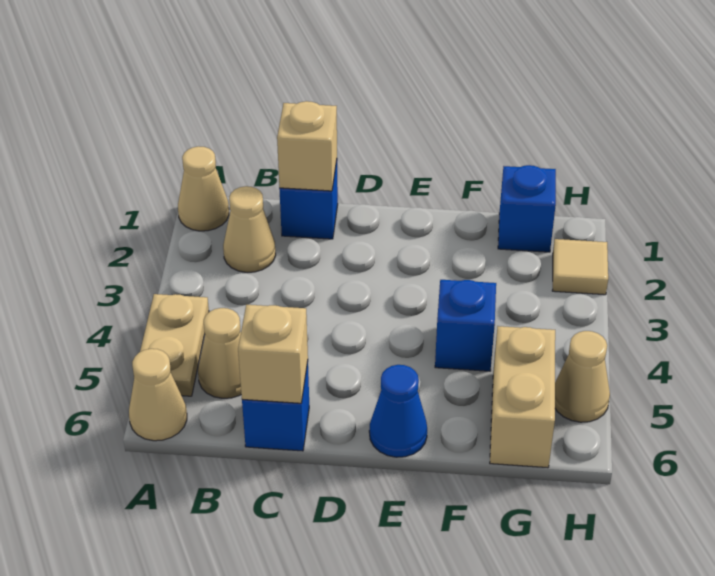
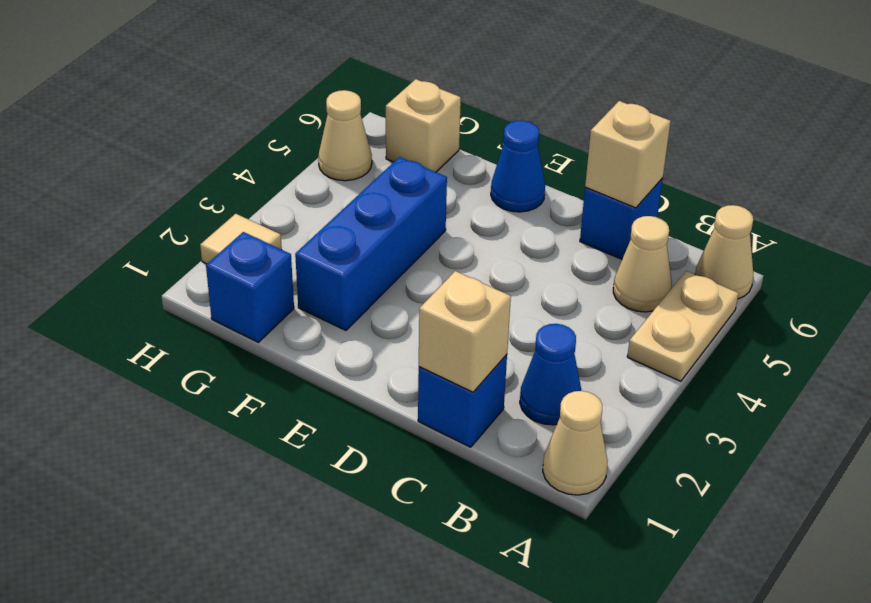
tan cone B2 level 1 -> blue cone B2 level 1
blue brick F4 level 1 -> blue brick F2:F4 level 1
tan brick G5:G6 level 1 -> tan brick G6 level 1

